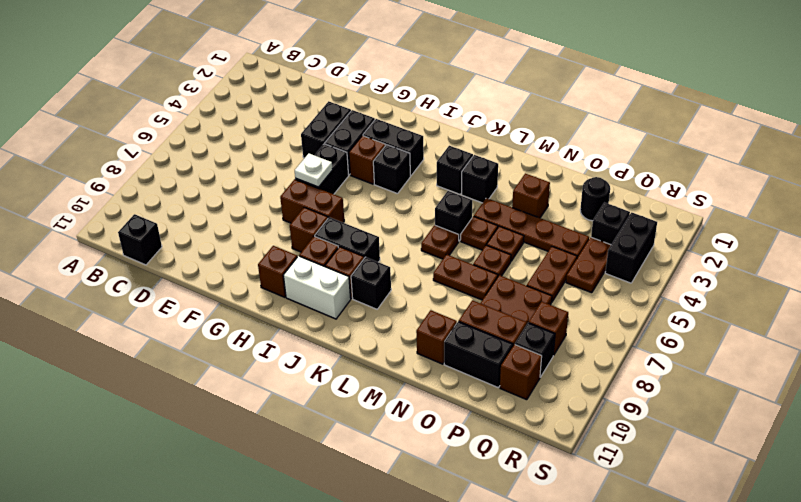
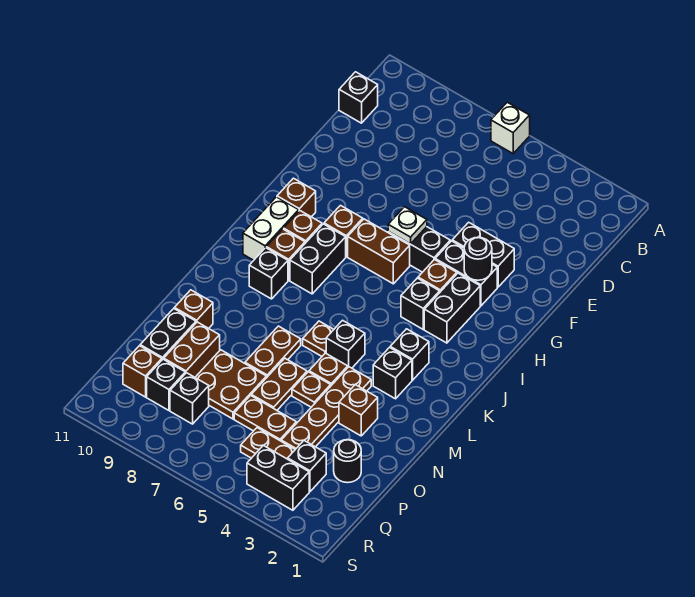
none -> white brick A6 level 1
none -> black round brick G3 level 2
brown brick G7:H7 level 1 -> brown brick H6:H7 level 1
brown plate N6 level 1 -> brown plate N6:O6 level 1
brown brick Q8 level 1 -> black brick Q8 level 1

